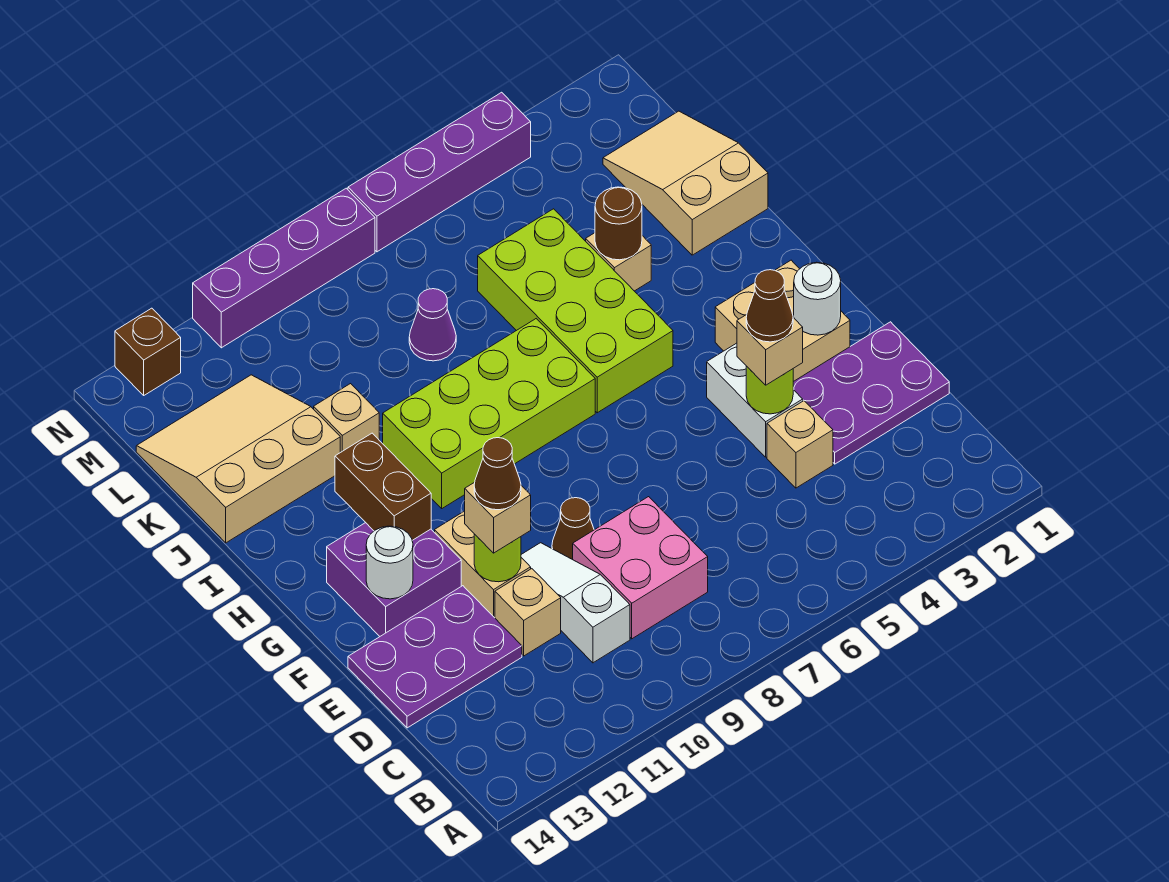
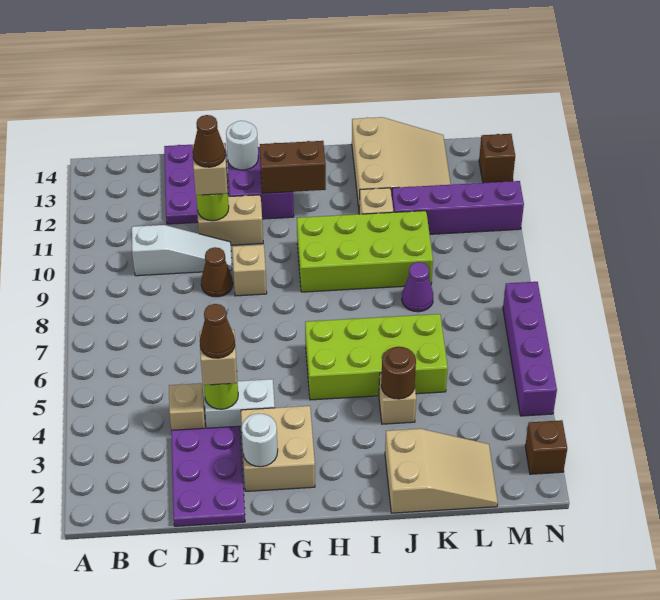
pink brick C8:D9 level 1 -> none
tan brick D11 level 1 -> tan brick F9 level 1
lime brick H7:I10 level 1 -> lime brick H9:K10 level 1
none -> brown brick N2 level 1
purple brick N8:N11 level 1 -> purple brick K11:N11 level 1

